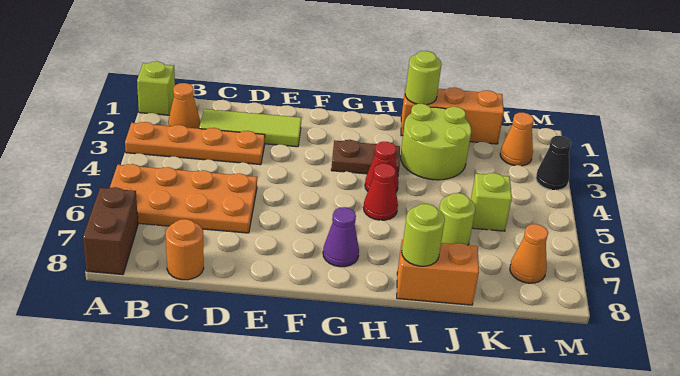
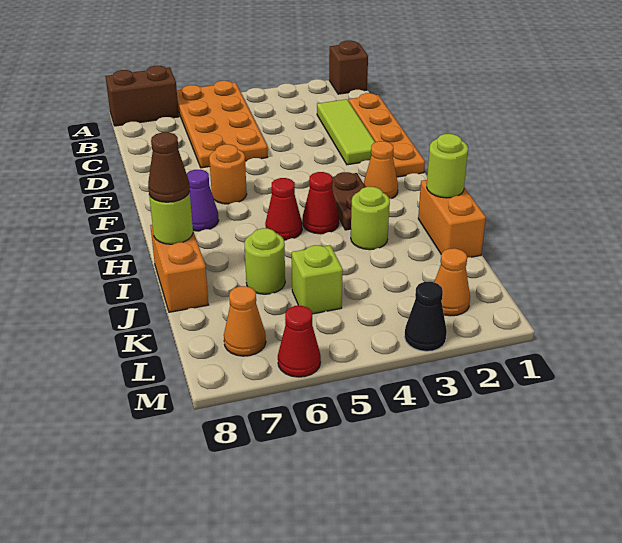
lime brick A1 level 1 -> brown brick A1 level 1
orange plate A3:D3 level 1 -> orange plate C1:F1 level 1
orange cone B2 level 1 -> orange cone G2 level 1
orange round brick C8 level 1 -> orange round brick F6 level 1
orange brick I1:K1 level 1 -> orange brick I1:J1 level 1
lime round brick I2:J3 level 1 -> lime round brick I3 level 1
none -> brown cone I8 level 3
none -> red cone M6 level 1

